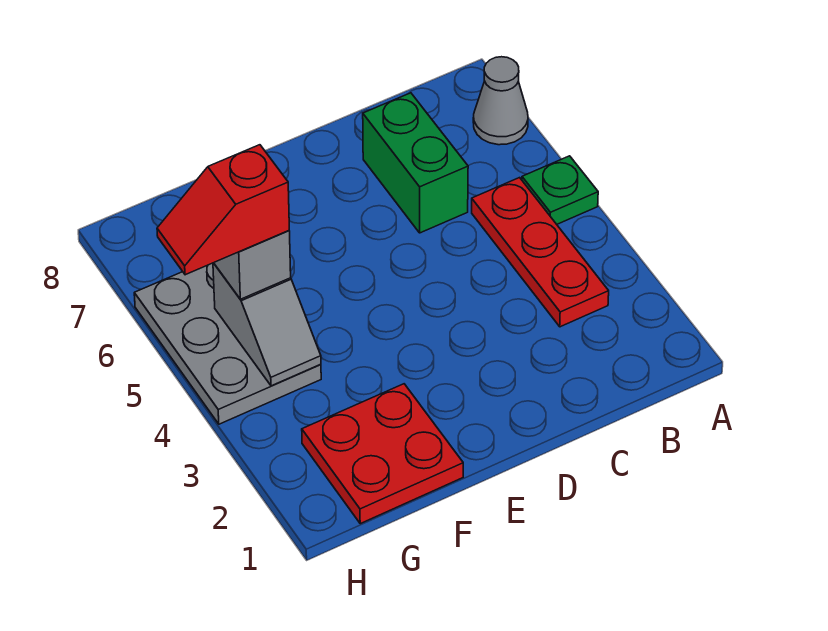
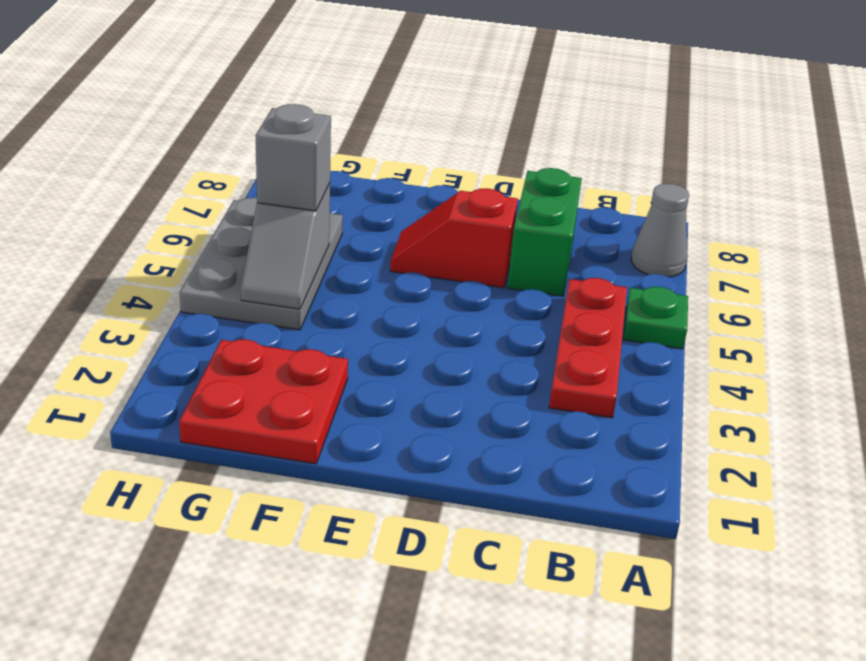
red slope G5:H5 level 4 top G -> red slope D6:E6 level 1 top D

